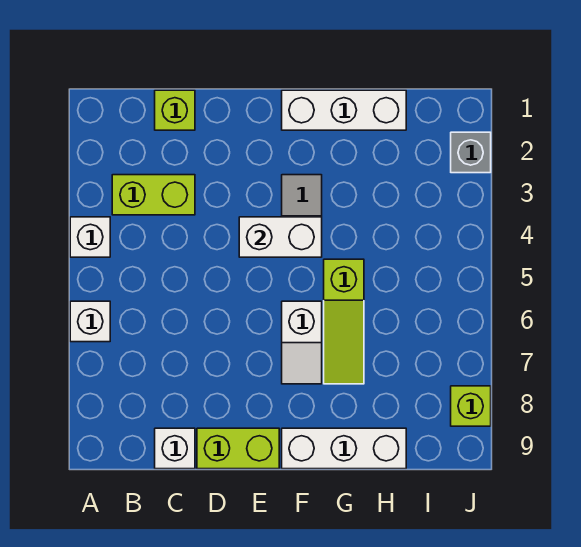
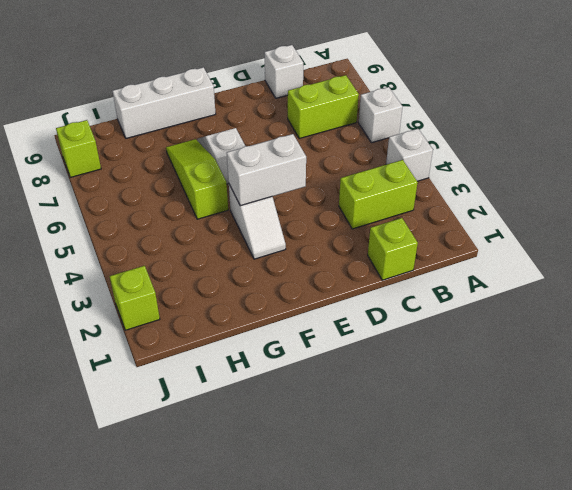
lime brick D9:E9 level 1 -> lime brick B7:C7 level 1
white brick F1:H1 level 1 -> none
grey brick J2 level 1 -> lime brick J2 level 1

